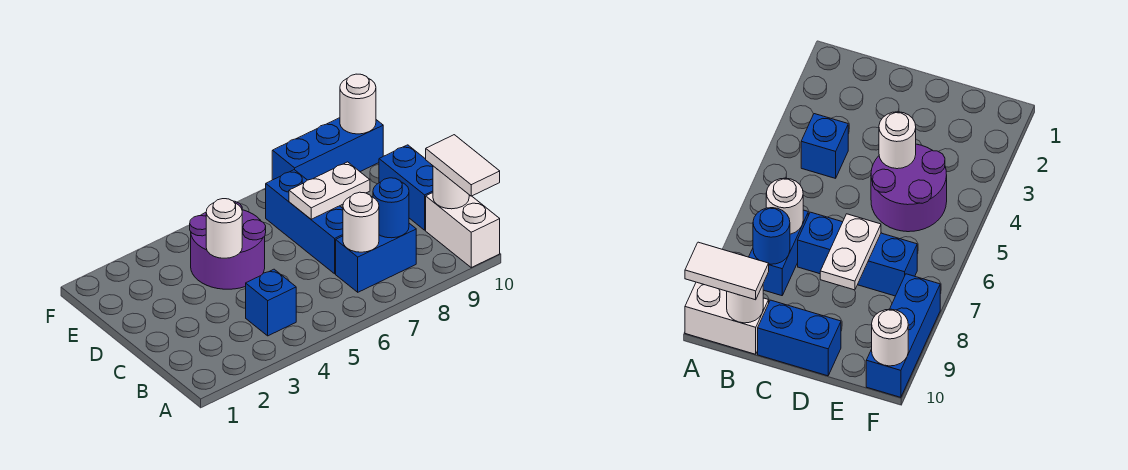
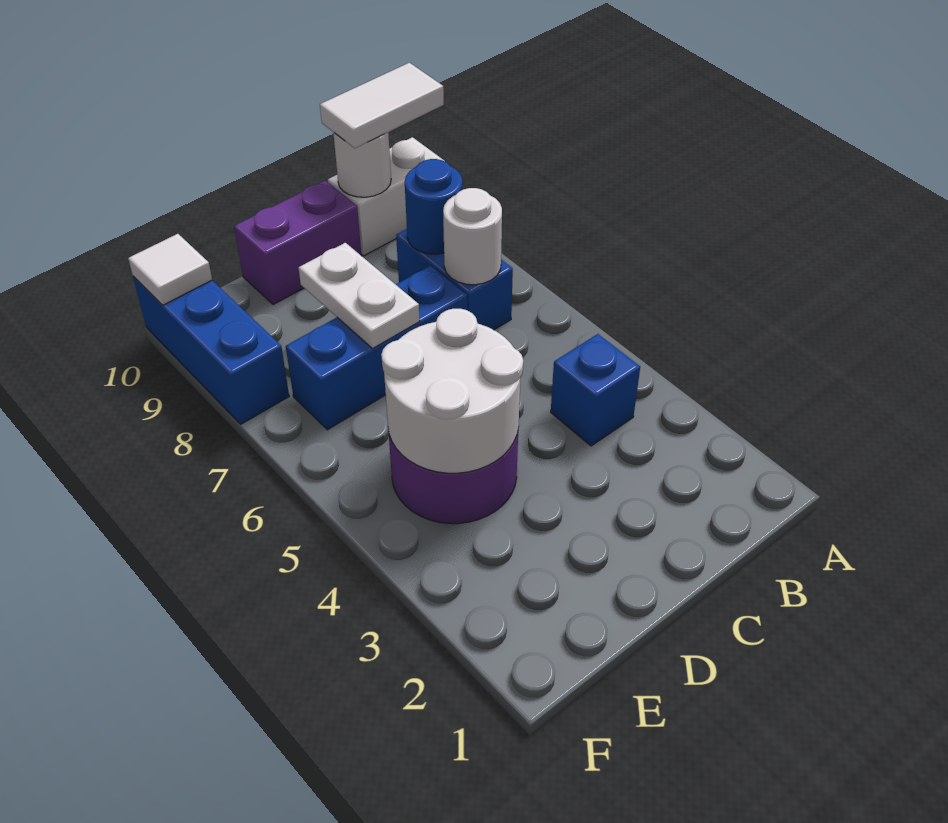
blue brick C10:D10 level 1 -> purple brick C10:D10 level 1
white round brick D4 level 2 -> white round brick D4:E5 level 2
white round brick F10 level 2 -> white tile F10 level 2

